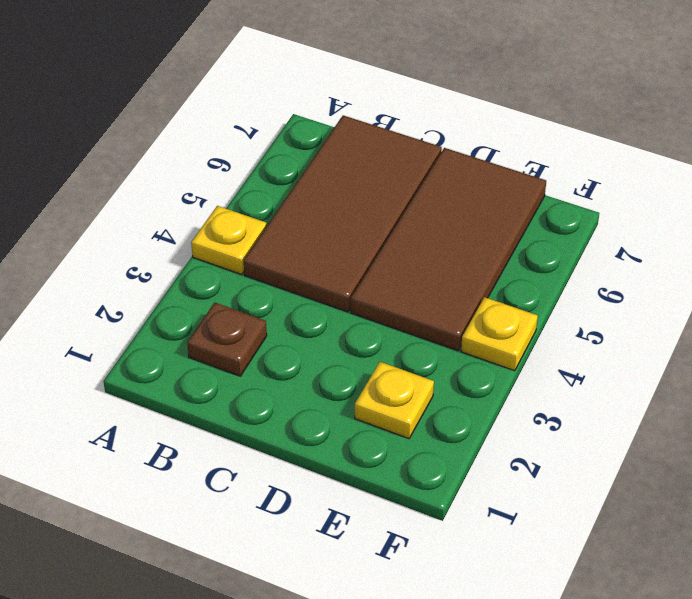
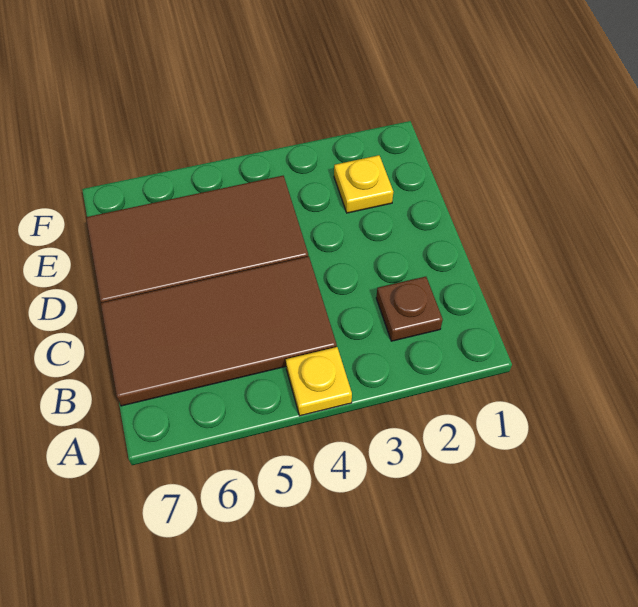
yellow plate F4 level 1 -> none

